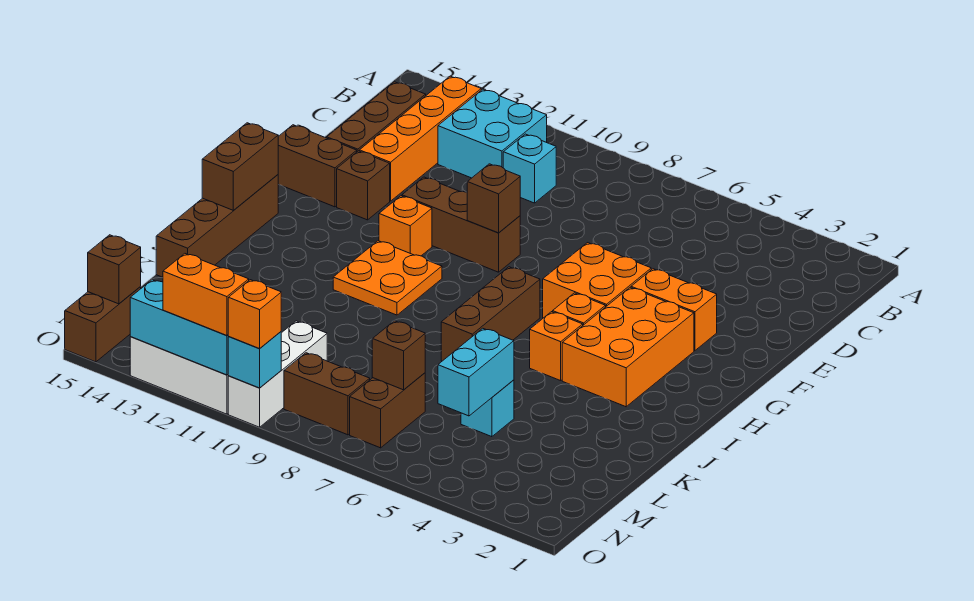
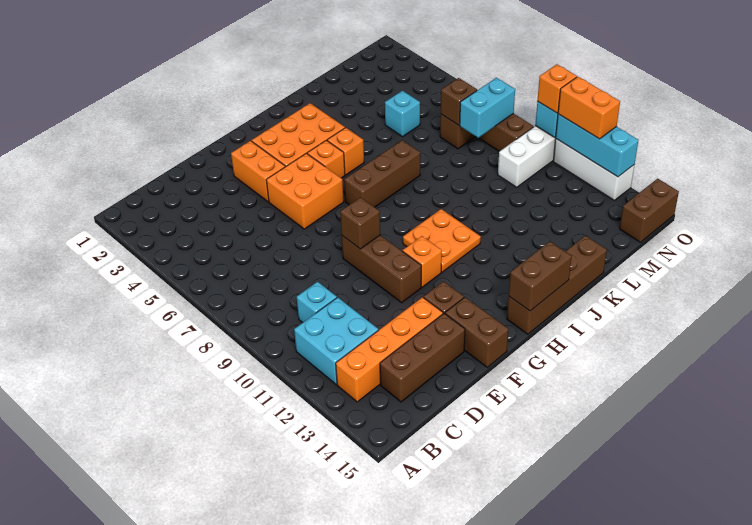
cyan brick L5:M5 level 2 -> cyan brick M8:N8 level 2
brown brick N15 level 2 -> none

